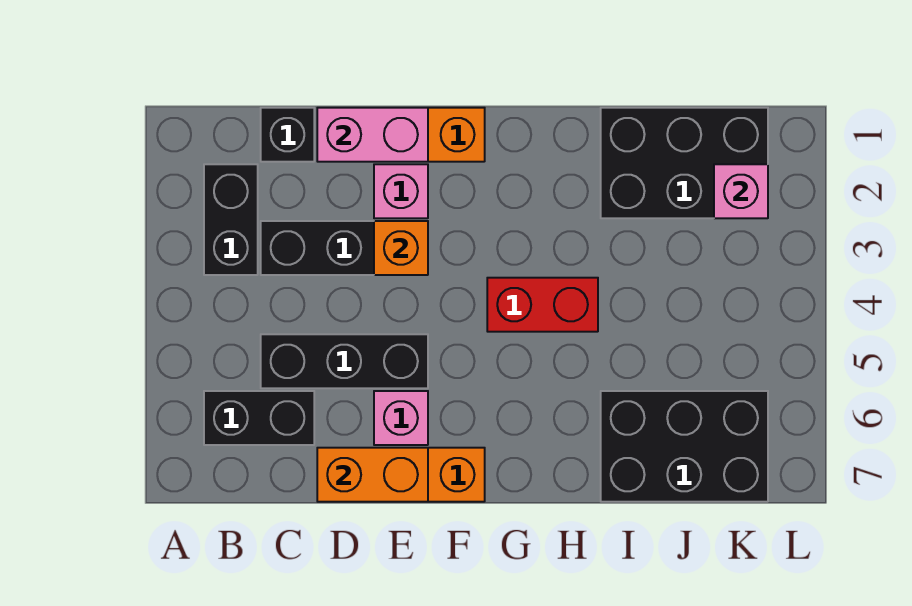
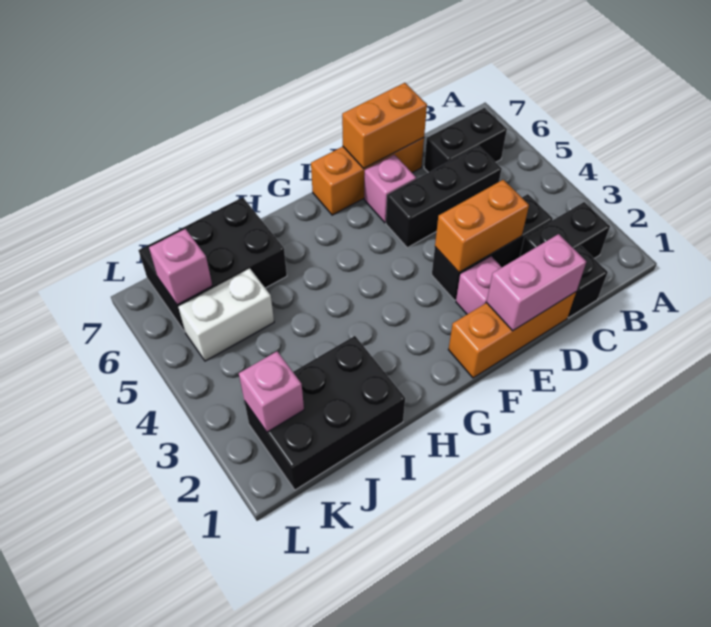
black brick B2:B3 level 1 -> black brick B2:C2 level 1
orange brick E3 level 2 -> orange brick D3:E3 level 2
red brick G4:H4 level 1 -> none
none -> white brick J5:K5 level 1
none -> pink brick K6 level 2

